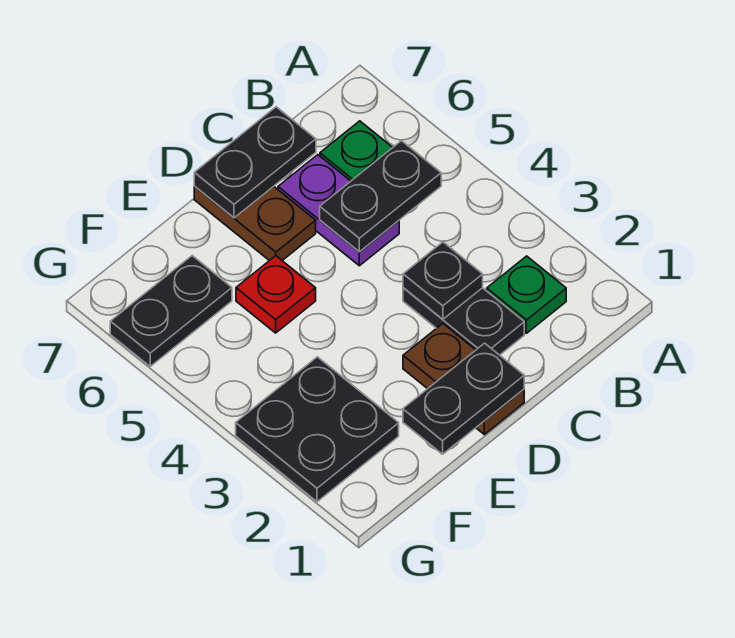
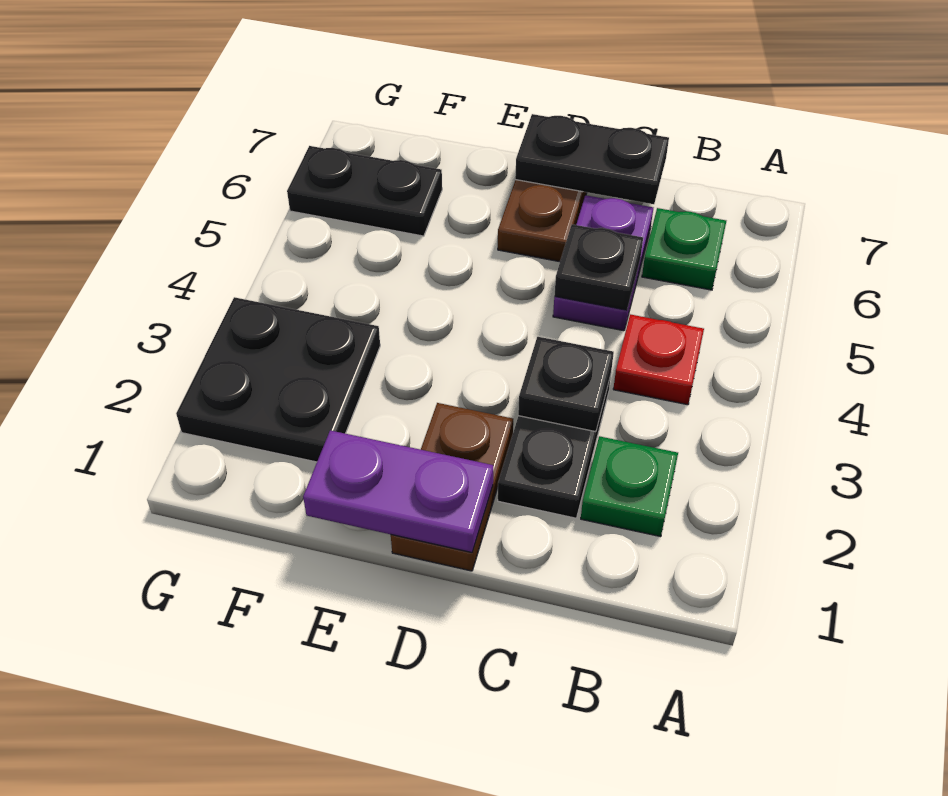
black plate B5:C5 level 2 -> black plate C5 level 2
black plate D1:E1 level 2 -> purple plate D1:E1 level 2
red plate E5 level 1 -> red plate B4 level 1

